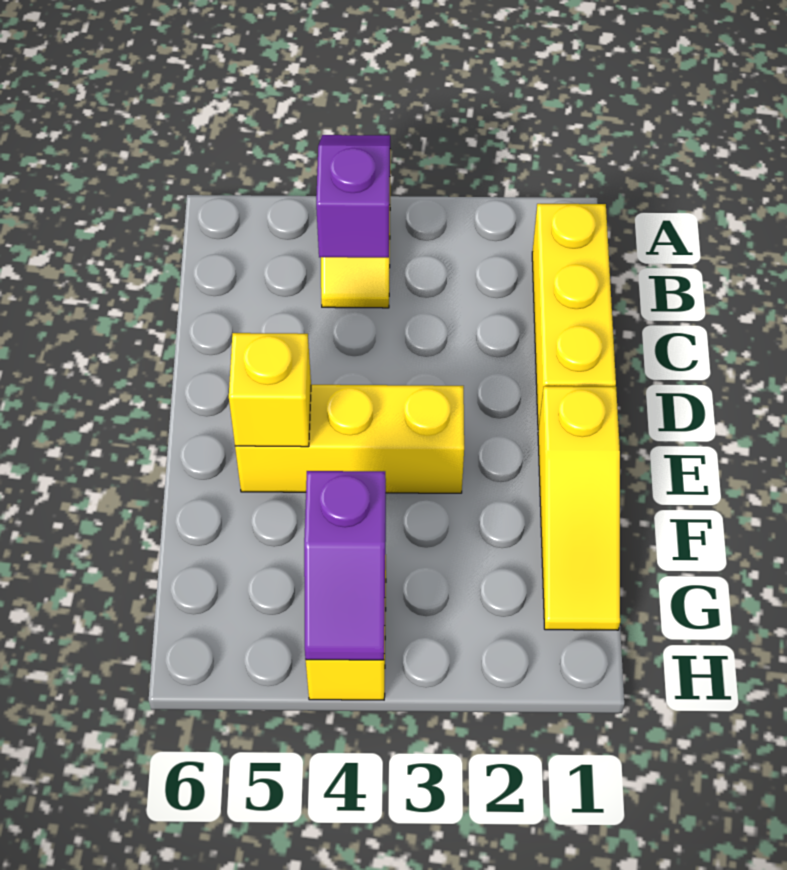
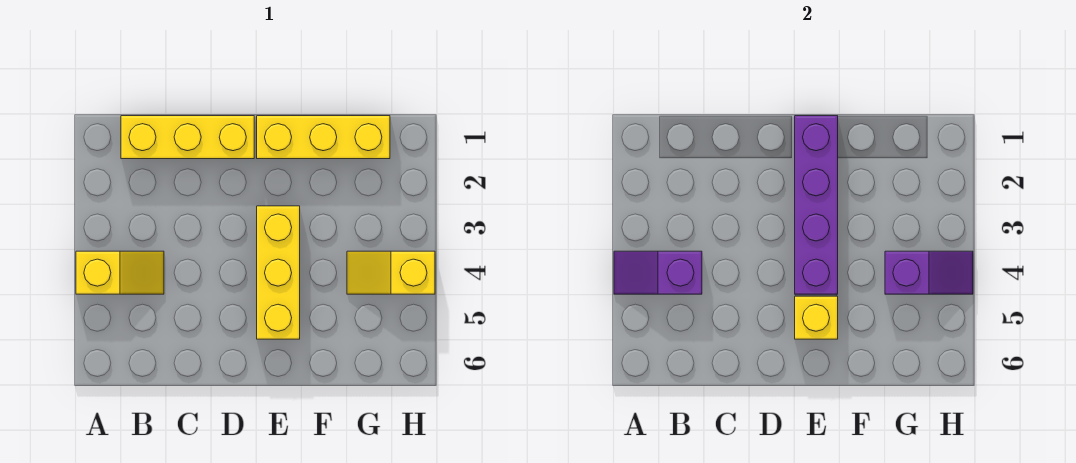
yellow slope E1:G1 level 1 top E -> yellow brick E1:G1 level 1
none -> purple brick E1:E4 level 2

